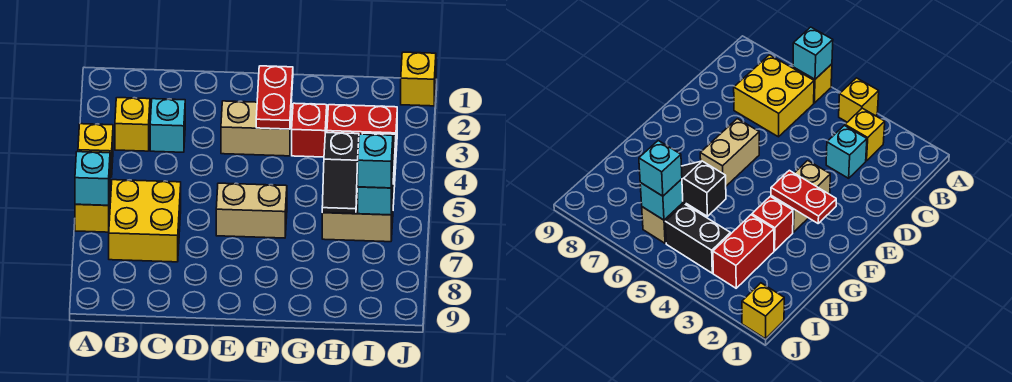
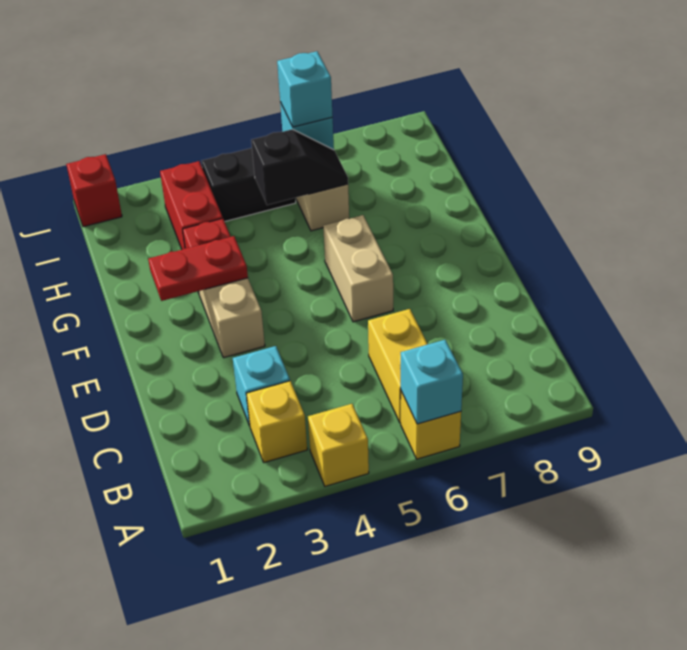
yellow brick B6:C7 level 1 -> yellow brick B6:C6 level 1
yellow brick J1 level 1 -> red brick J1 level 1

